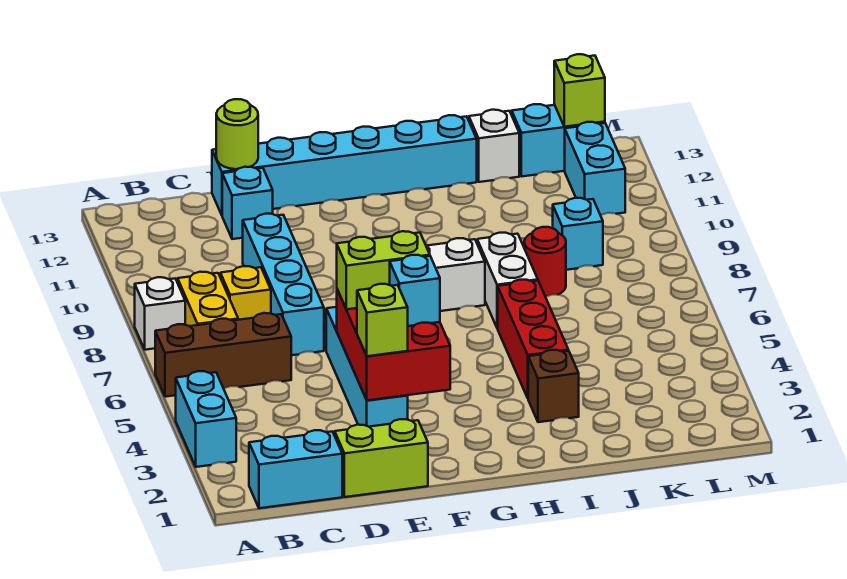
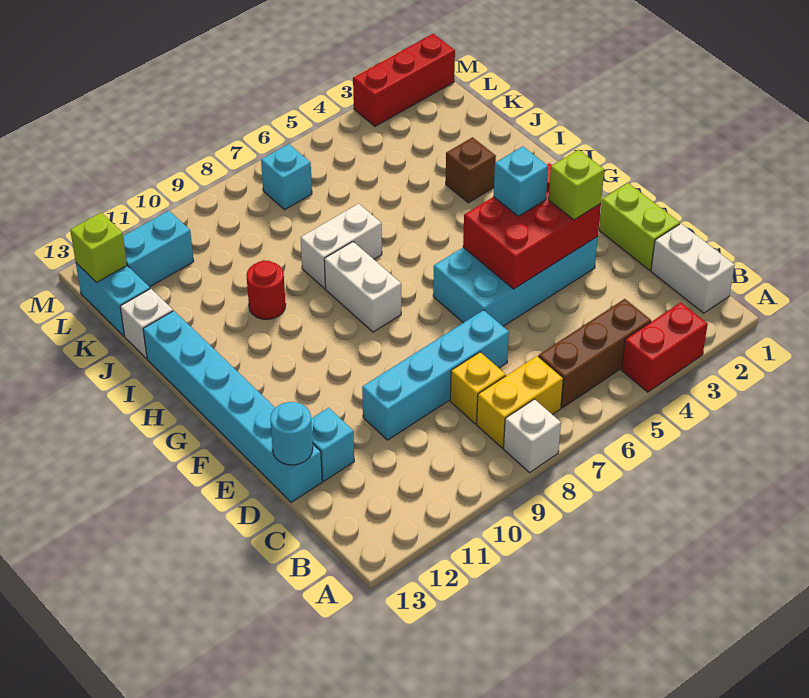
cyan brick A3:A4 level 1 -> red brick A3:A4 level 1
brown brick A6:C6 level 1 -> brown brick B4:B6 level 1
cyan brick B1:C1 level 1 -> white brick B1:C1 level 1
lime round brick D13 level 2 -> cyan round brick D13 level 2
cyan brick E3:E6 level 1 -> cyan brick E3:F6 level 1
lime brick E5:F5 level 3 -> none
red brick I4:I6 level 1 -> red brick M1:M3 level 1
red round brick J8 level 1 -> red round brick I10 level 1
cyan brick K9 level 1 -> cyan brick L7 level 1

